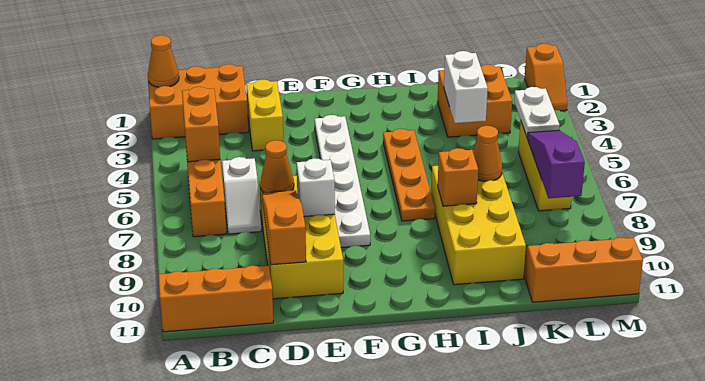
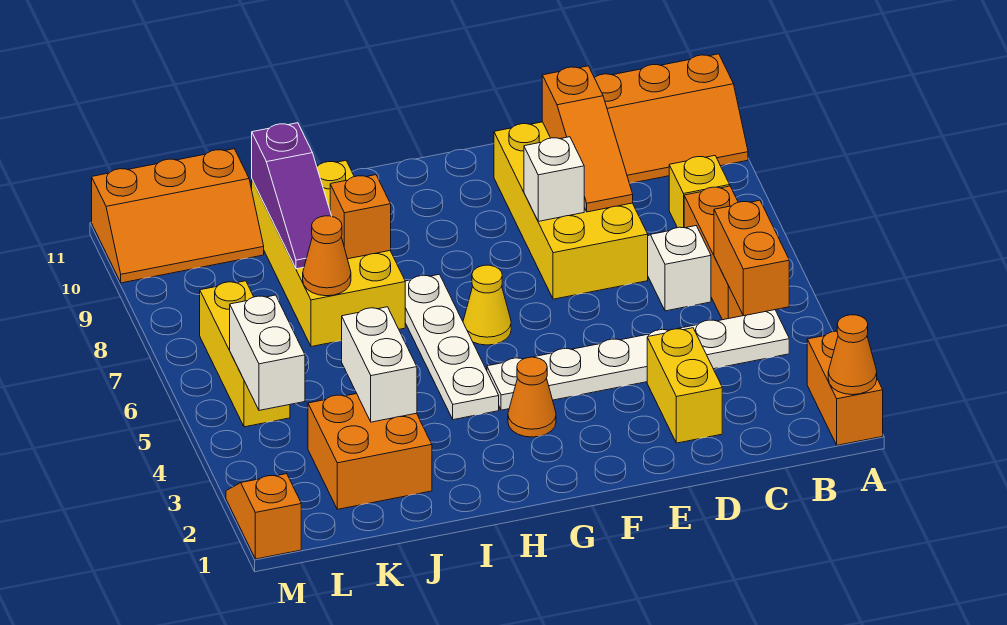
orange brick A1:C2 level 1 -> orange brick A1:A2 level 1
none -> yellow brick B8 level 1
orange cone D7 level 2 -> orange cone G3 level 1
white plate F3:F8 level 1 -> white plate B4:G4 level 1
none -> yellow cone G6 level 1
orange plate H4:H7 level 1 -> white plate H4:H7 level 1
white plate L4:L5 level 2 -> white brick L4:L5 level 2
purple slope L6:L8 level 2 top 8 -> purple slope J8:J10 level 2 top 10

